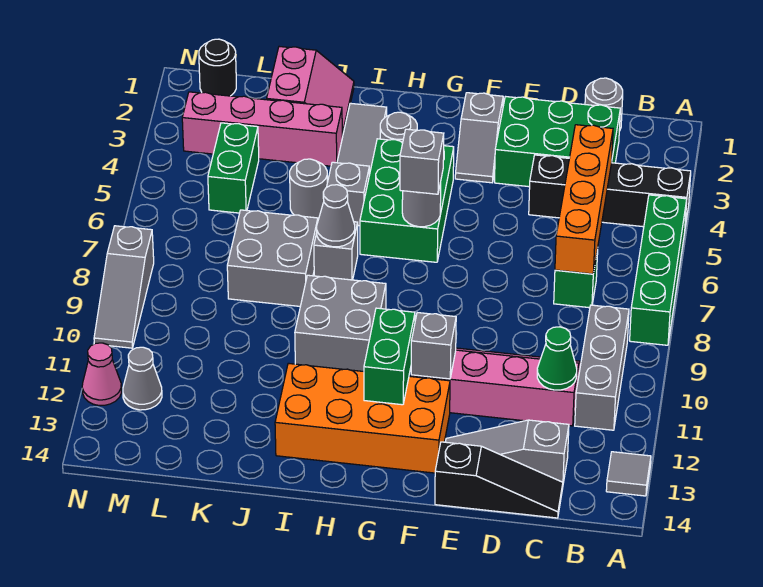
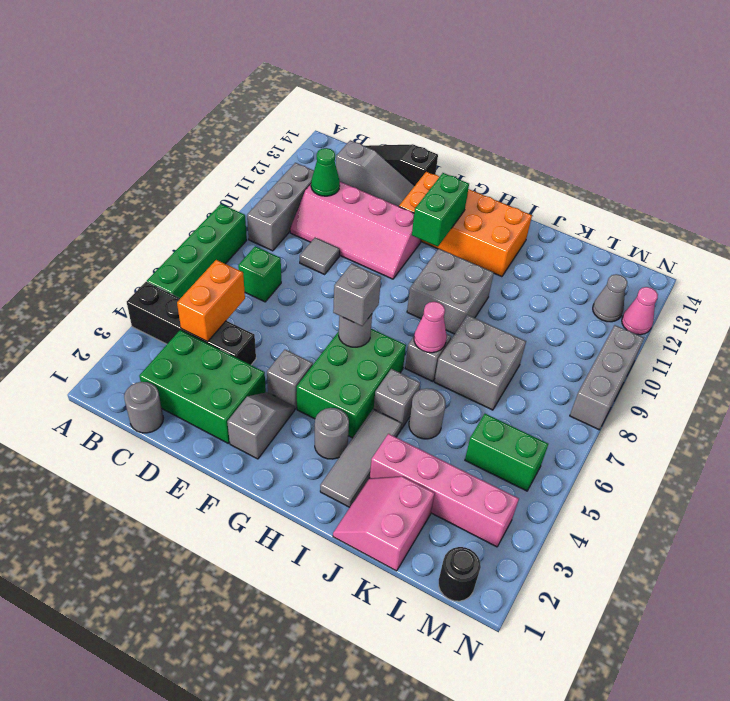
grey tile A13 level 1 -> grey tile D9 level 1
orange brick C4:C7 level 2 -> orange brick C4:C5 level 2
grey brick F11 level 2 -> grey brick F4 level 1
grey cone I7 level 2 -> pink cone I7 level 2
green brick L4:L5 level 1 -> green brick L5:M5 level 1
grey slope N8:N10 level 1 top 8 -> grey brick N8:N10 level 1

